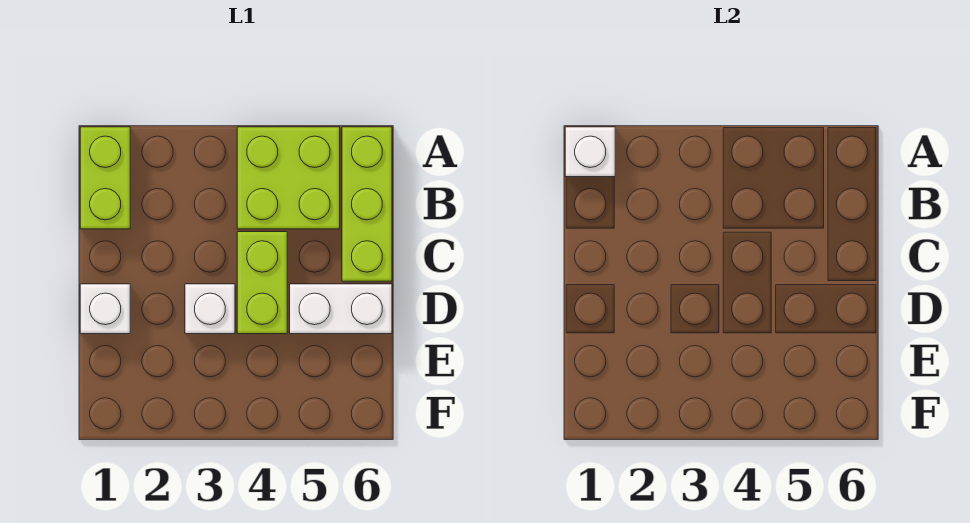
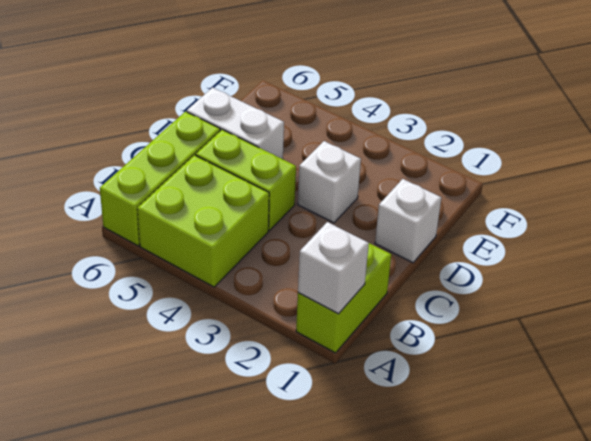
lime brick C4:D4 level 1 -> lime brick C4:C5 level 1

